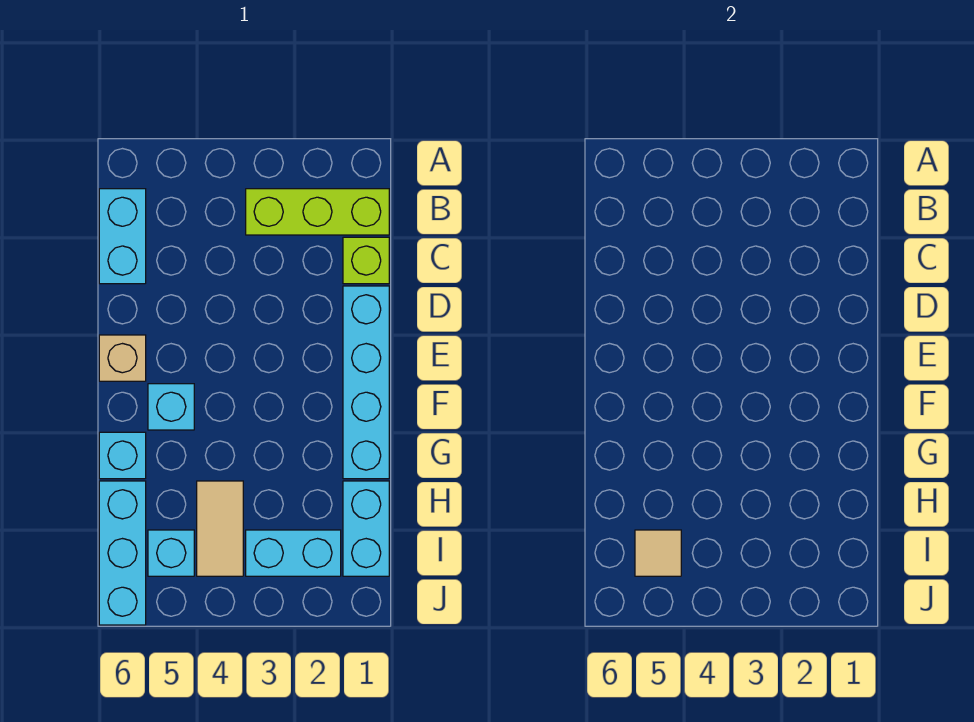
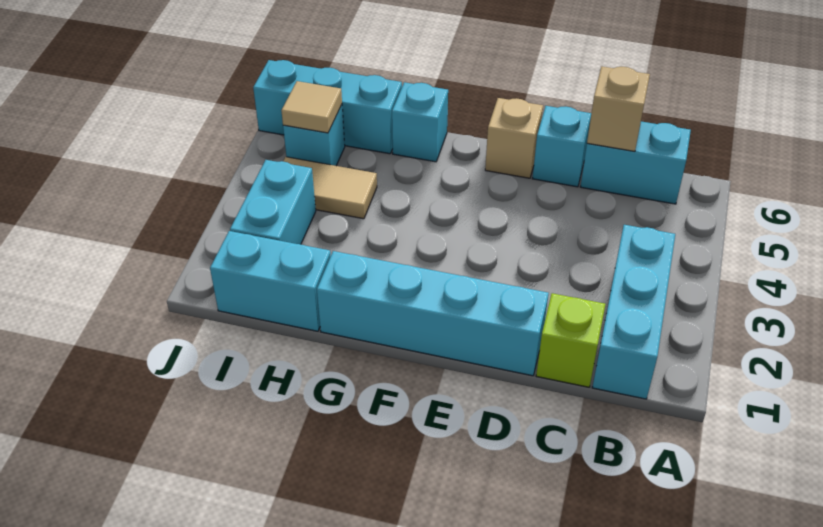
lime brick B1:B3 level 1 -> cyan brick B1:B3 level 1
none -> tan brick C6 level 2
cyan brick F5 level 1 -> cyan brick D6 level 1

